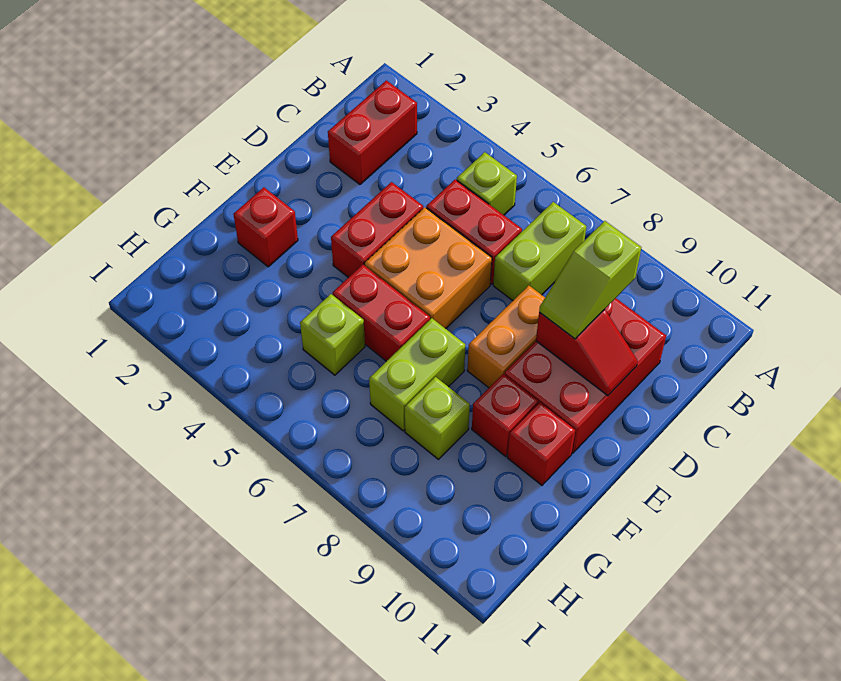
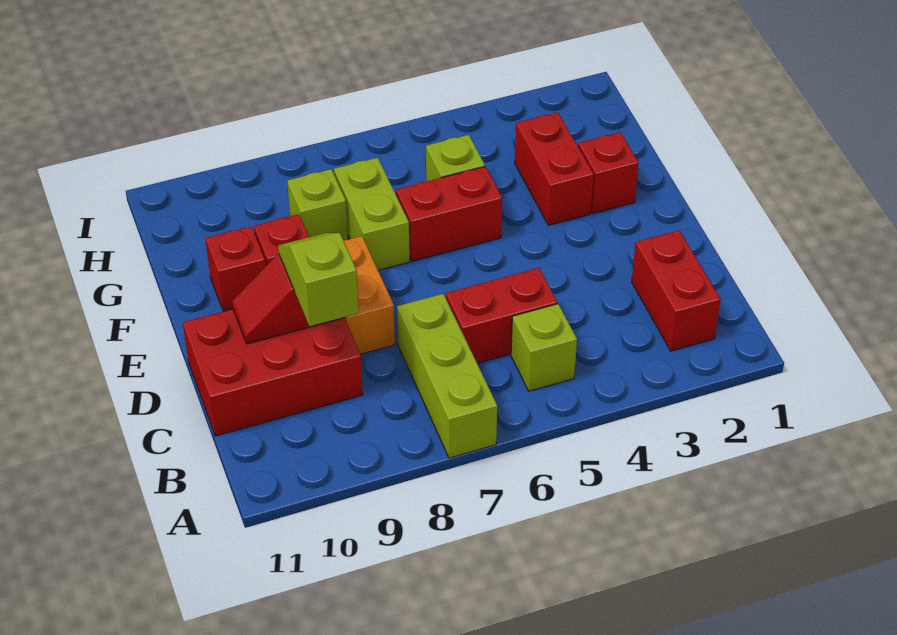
lime brick B7:C7 level 1 -> lime brick A7:C7 level 1
red brick C9:E10 level 1 -> red brick C9:D11 level 1
red brick D4:E4 level 1 -> red brick F3:G3 level 1
orange brick D5:E6 level 1 -> none

